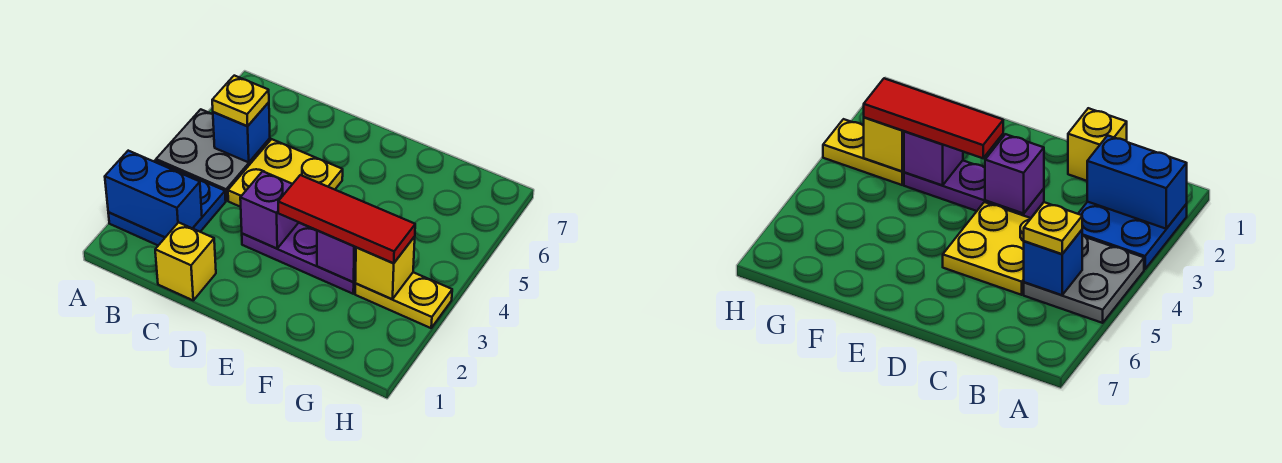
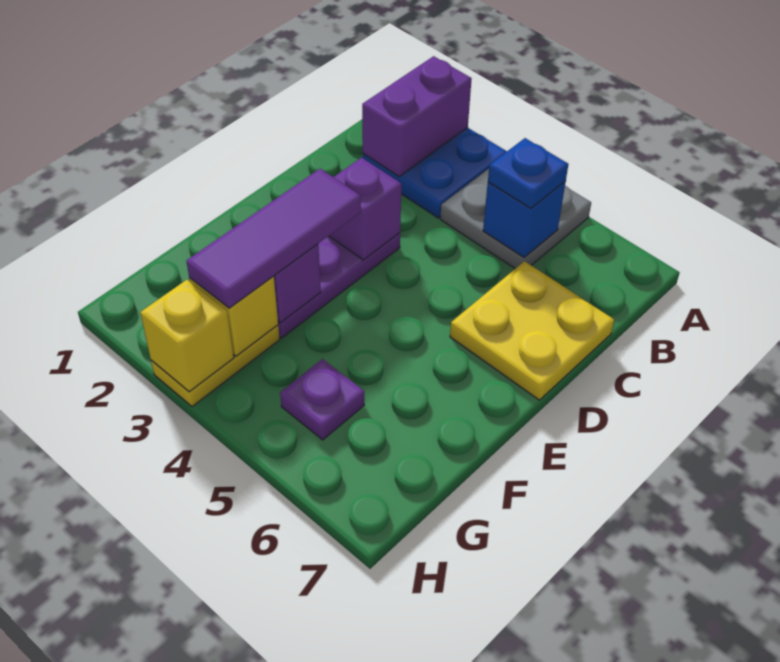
blue brick A2:B2 level 2 -> purple brick A2:B2 level 2
yellow plate B5 level 3 -> blue plate B5 level 3
yellow brick C1 level 1 -> yellow brick H3 level 2
yellow plate C4:D5 level 1 -> yellow plate C6:D7 level 1
red tile E3:G3 level 3 -> purple tile E3:G3 level 3
none -> purple plate G5 level 1

